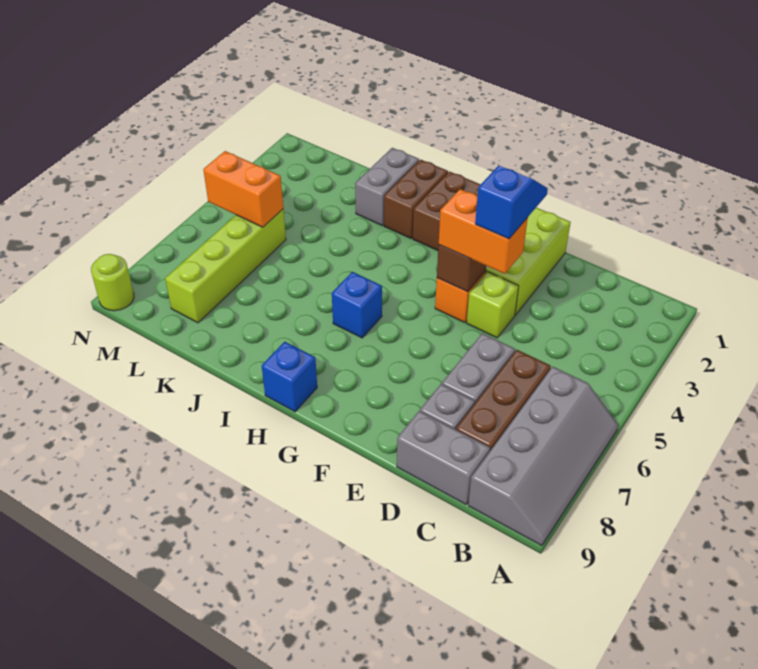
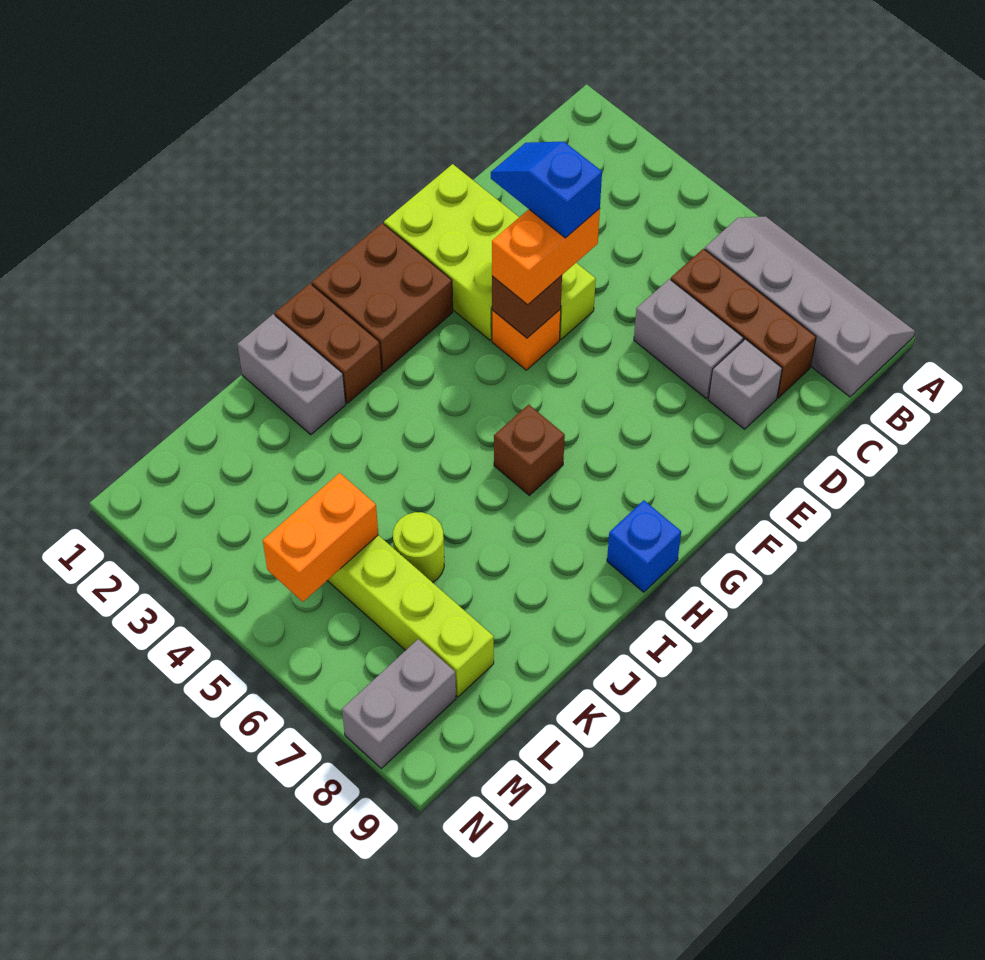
grey brick C9:D9 level 1 -> grey brick M8:N8 level 1
blue brick H6 level 1 -> brown brick H6 level 1
lime round brick N9 level 1 -> lime round brick K6 level 1

